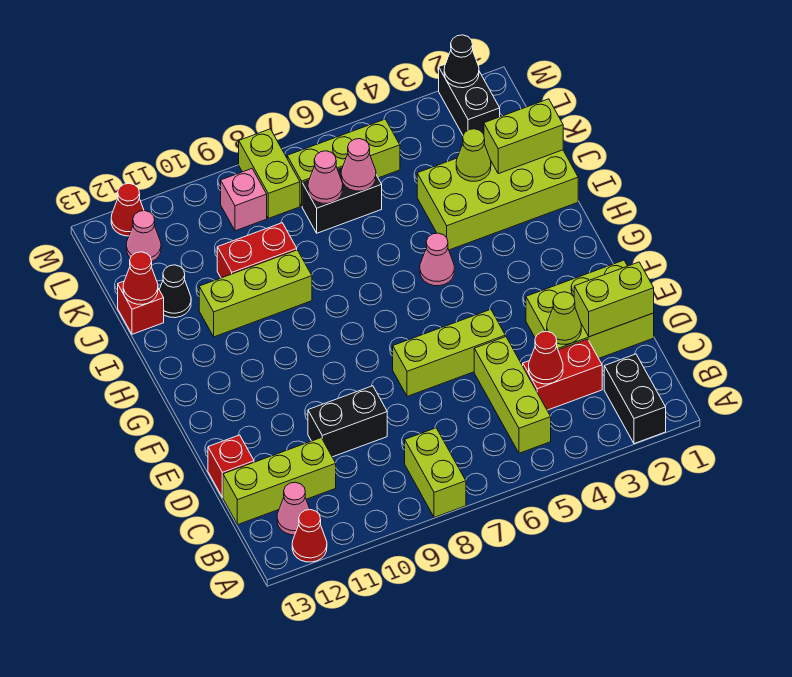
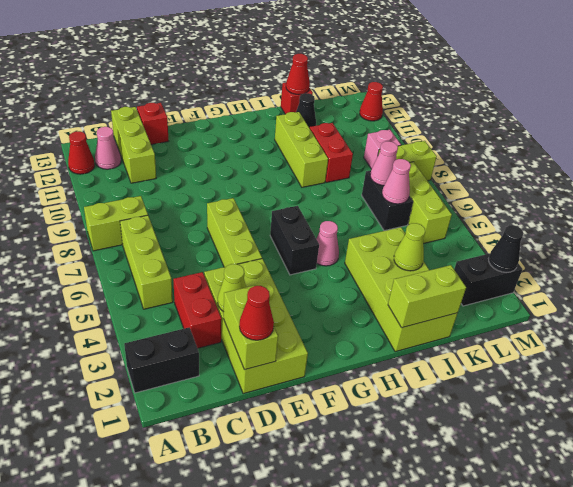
lime brick B5:D5 level 1 -> lime brick B5:B7 level 1
red cone C4 level 2 -> red cone D1 level 3
lime brick D1:E3 level 1 -> lime brick D1:E4 level 1
black brick D9:D10 level 1 -> black brick G5:G6 level 1
lime brick J1:J2 level 2 -> lime brick I1:J1 level 2
pink cone L12 level 1 -> none

